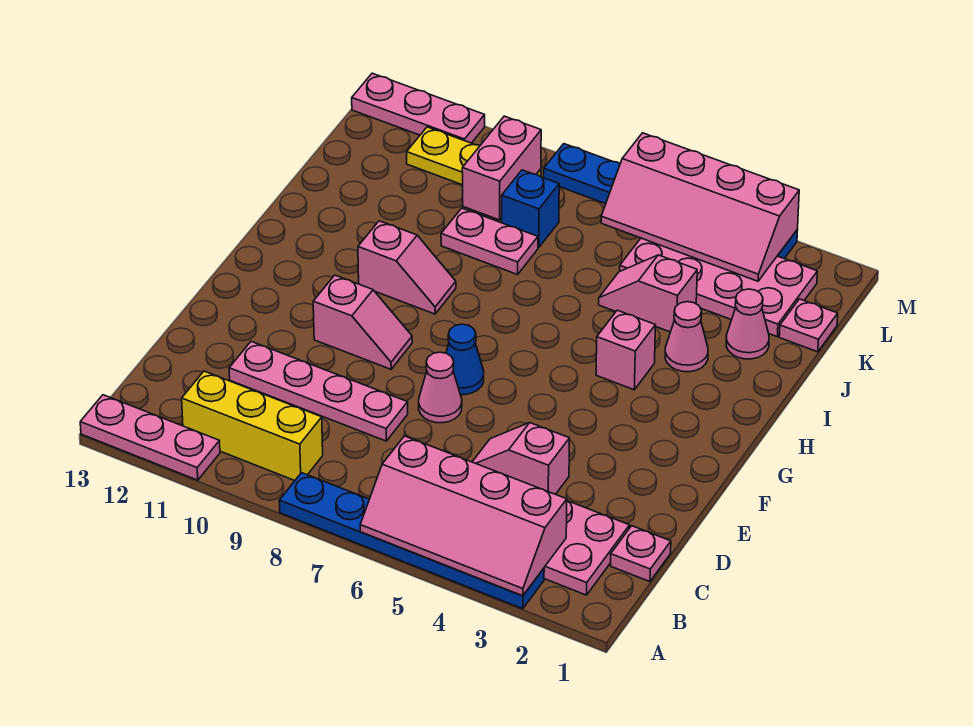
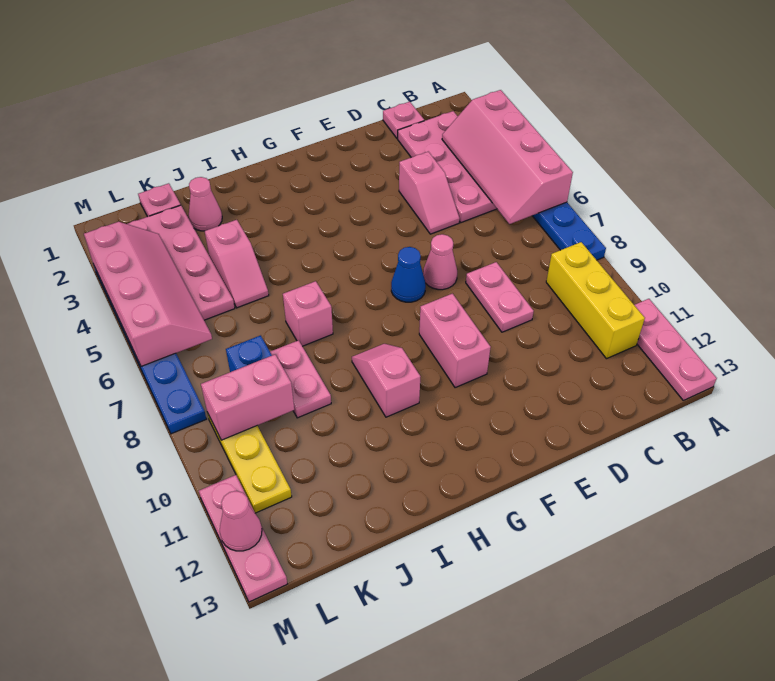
pink slope A3:B6 level 2 top B -> pink slope A3:B6 level 2 top A
pink plate D8:D11 level 1 -> pink plate D8:D9 level 1
pink slope F9:F10 level 1 top 10 -> pink brick F9:F10 level 1
pink brick H4 level 1 -> pink brick I7 level 1
pink cone I3 level 1 -> pink cone M12 level 2

